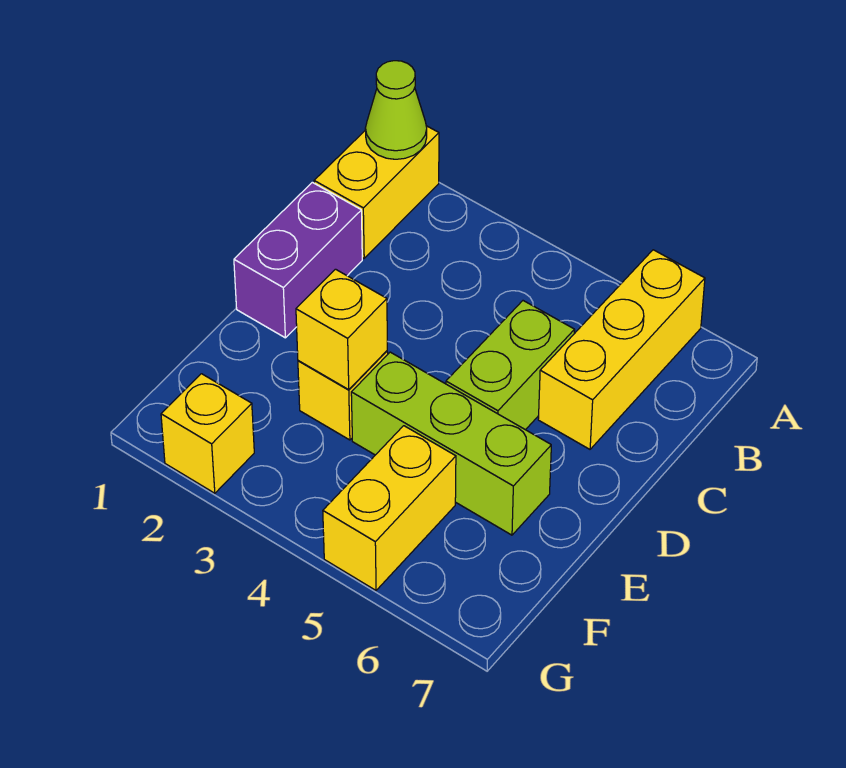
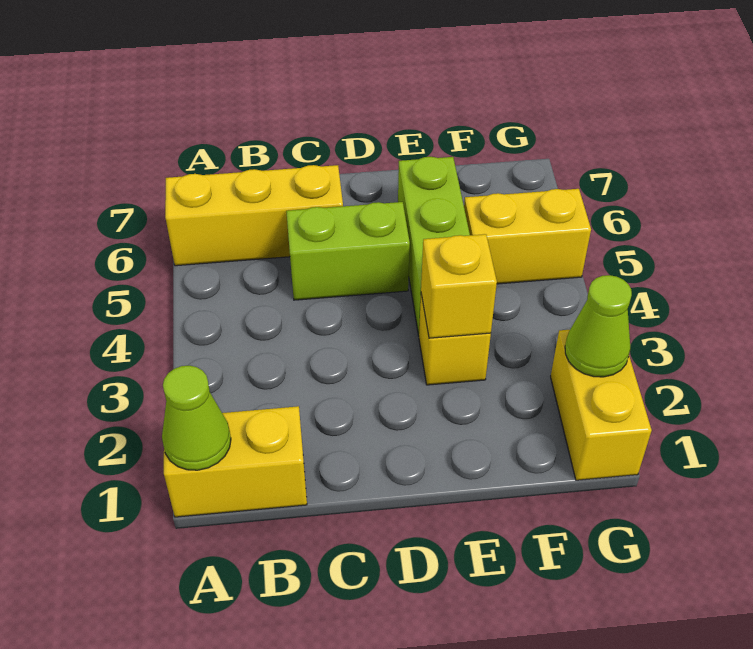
purple brick C1:D1 level 1 -> none
yellow brick G2 level 1 -> yellow brick G1:G2 level 1
none -> lime cone G2 level 2

